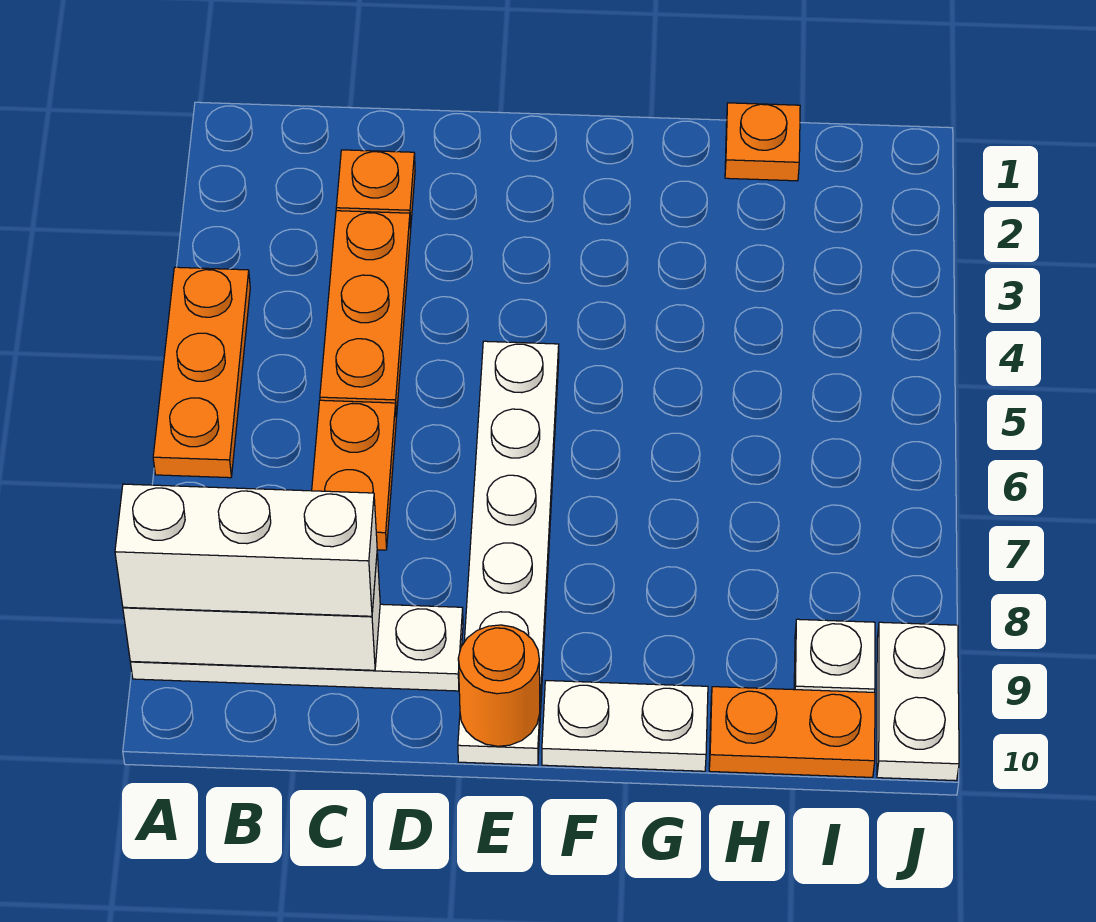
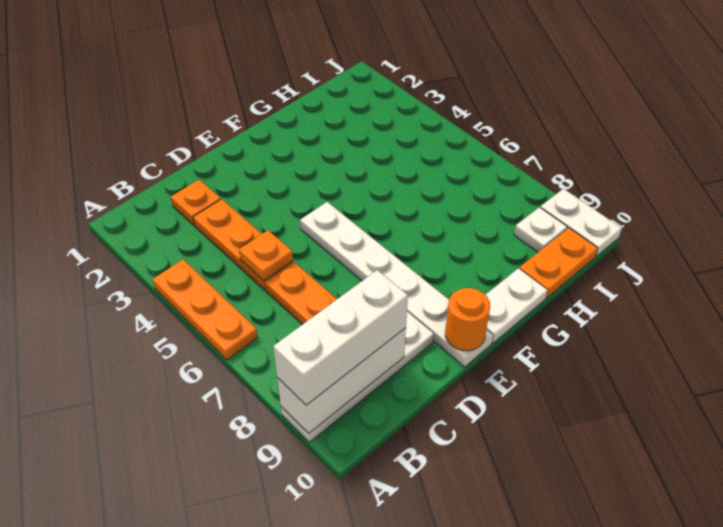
orange plate H1 level 1 -> orange plate C5 level 2

